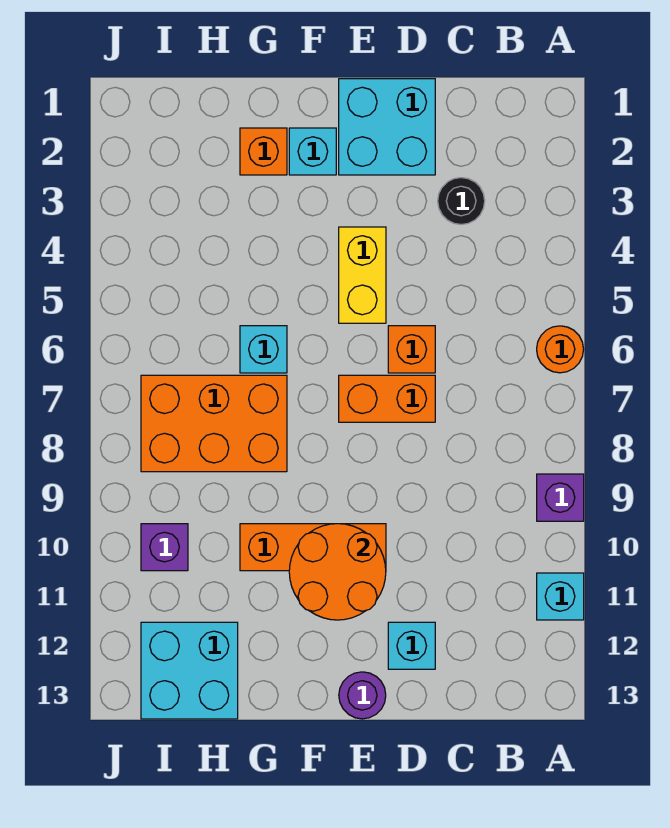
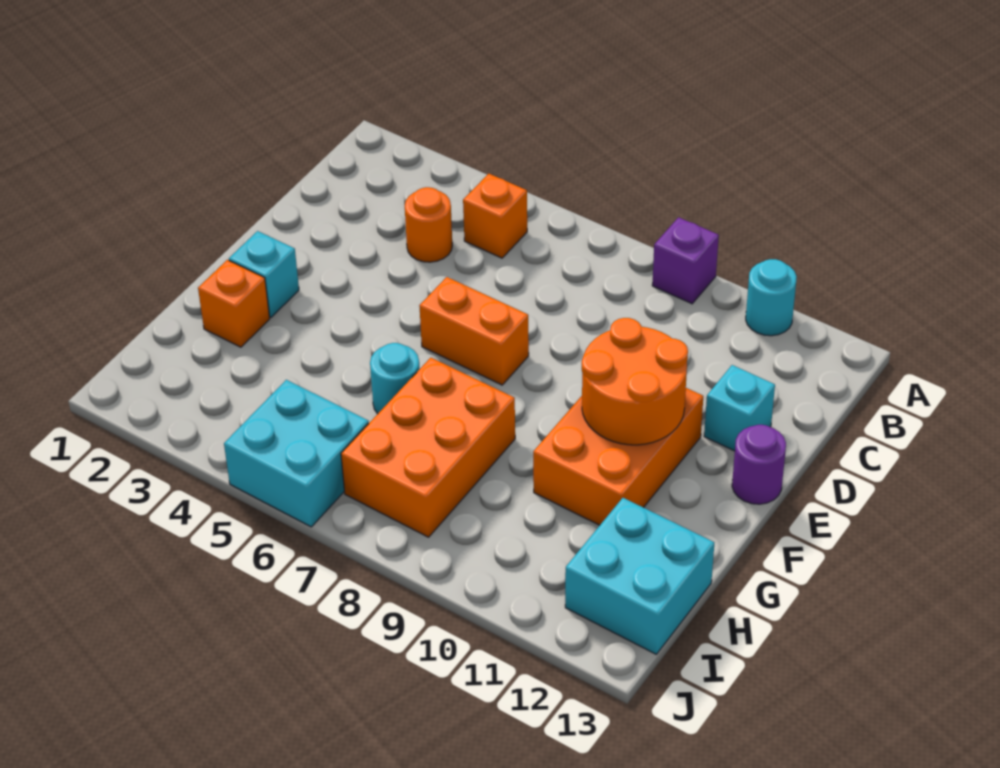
orange round brick A6 level 1 -> orange round brick C4 level 1
cyan brick A11 level 1 -> cyan round brick A11 level 1
black round brick C3 level 1 -> none
cyan brick D1:E2 level 1 -> cyan brick I5:J6 level 1
orange brick D6 level 1 -> orange brick B5 level 1
orange brick D7:E7 level 1 -> orange brick E6:E7 level 1
yellow brick E4:E5 level 1 -> none
orange brick E10:G10 level 1 -> orange brick E10:G11 level 1
cyan brick G6 level 1 -> cyan round brick G6 level 1
purple brick I10 level 1 -> none

